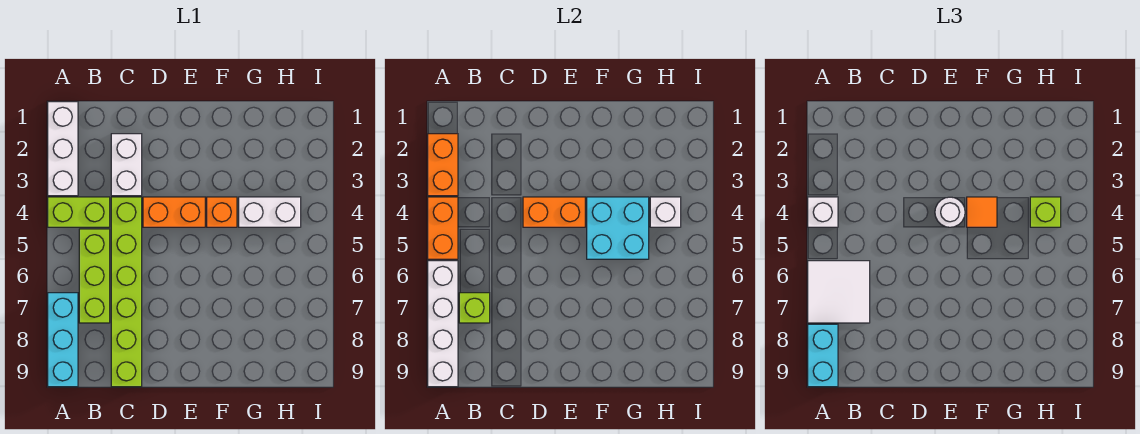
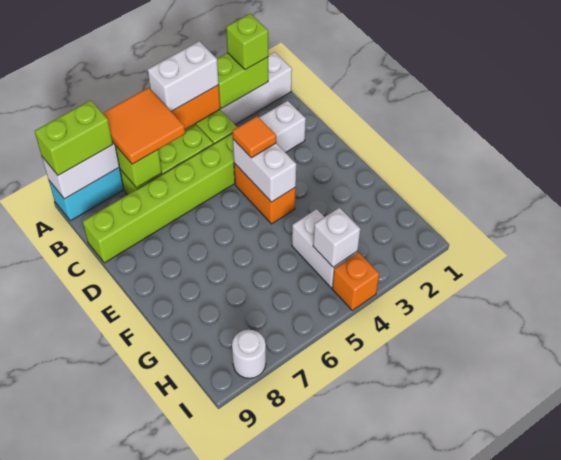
orange brick A2:A3 level 2 -> lime brick A2:A3 level 2
white brick A4 level 3 -> white brick A4:A5 level 3
white tile A6:B7 level 3 -> orange tile A6:B7 level 3
cyan brick A8:A9 level 3 -> lime brick A8:A9 level 3
orange brick D4:E4 level 2 -> white brick D4:E4 level 2
white round brick E4 level 3 -> white round brick I8 level 1
orange brick F4 level 1 -> orange brick I4 level 1
cyan brick F4:G5 level 2 -> none
orange tile F4 level 3 -> orange tile D4 level 3
lime brick H4 level 3 -> lime brick A2 level 3

